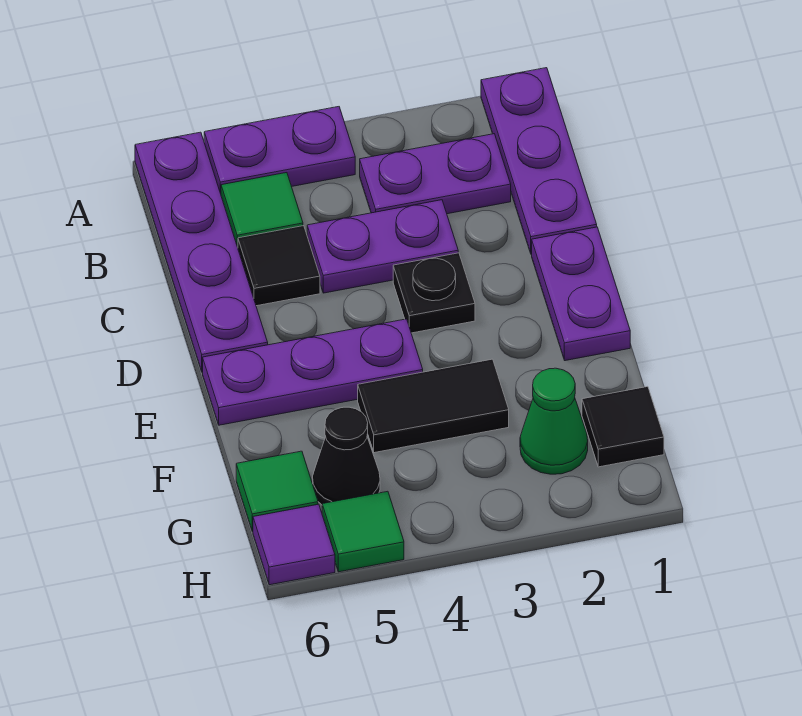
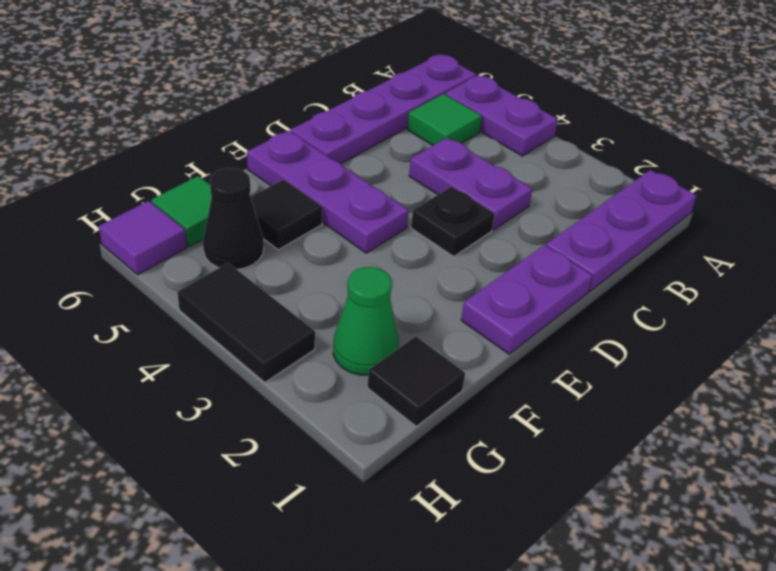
purple plate B2:B3 level 1 -> none
black tile C5 level 1 -> black tile F5 level 1
black tile F3:F4 level 1 -> black tile H3:H4 level 1
green tile H5 level 1 -> none

